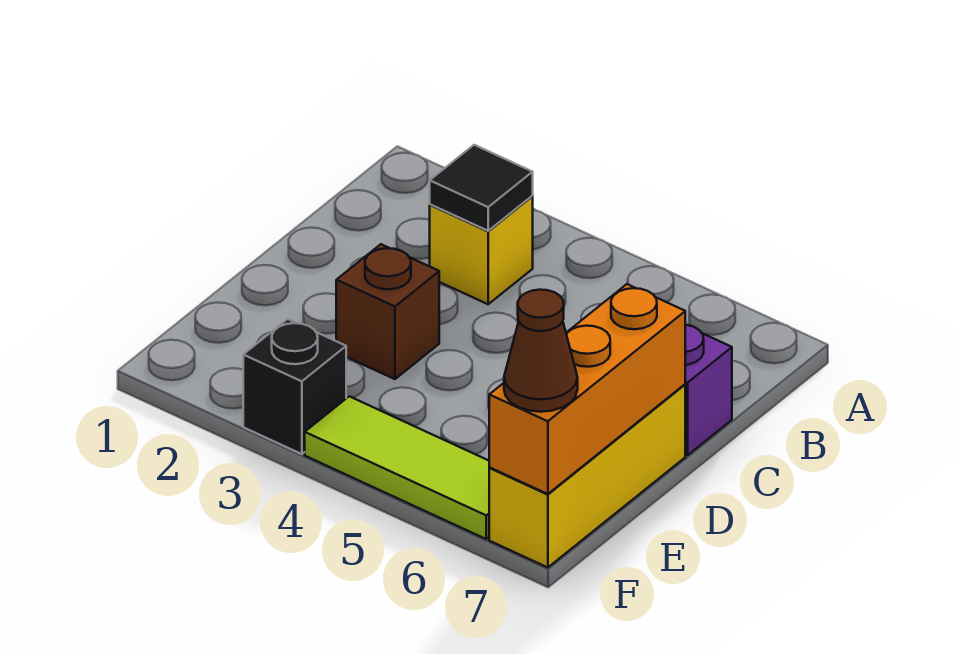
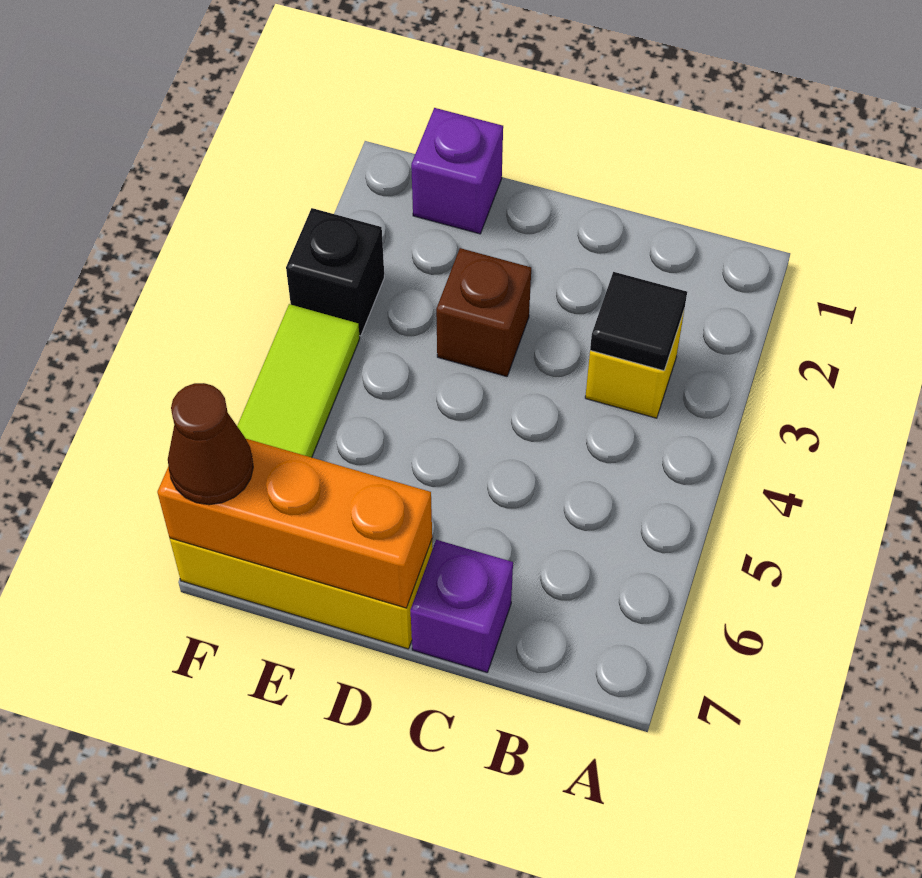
none -> purple brick E1 level 1

